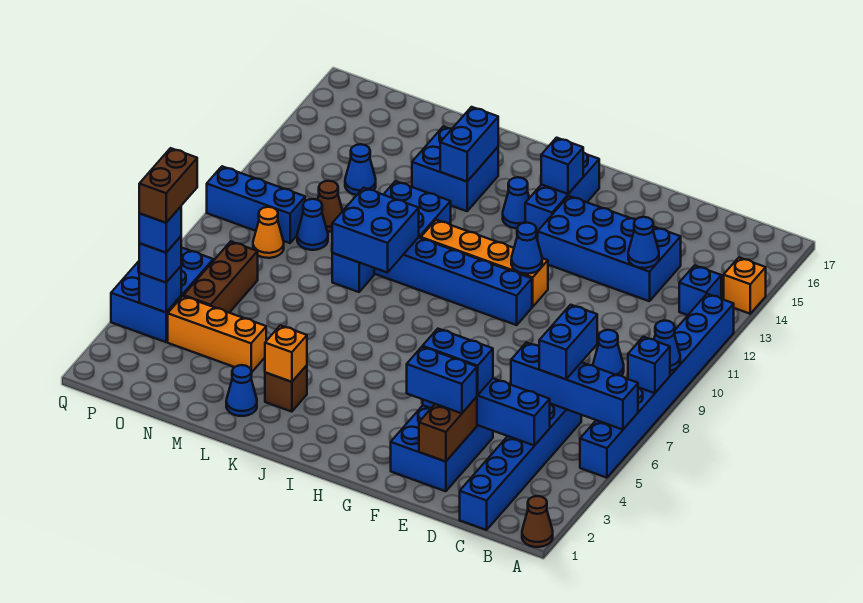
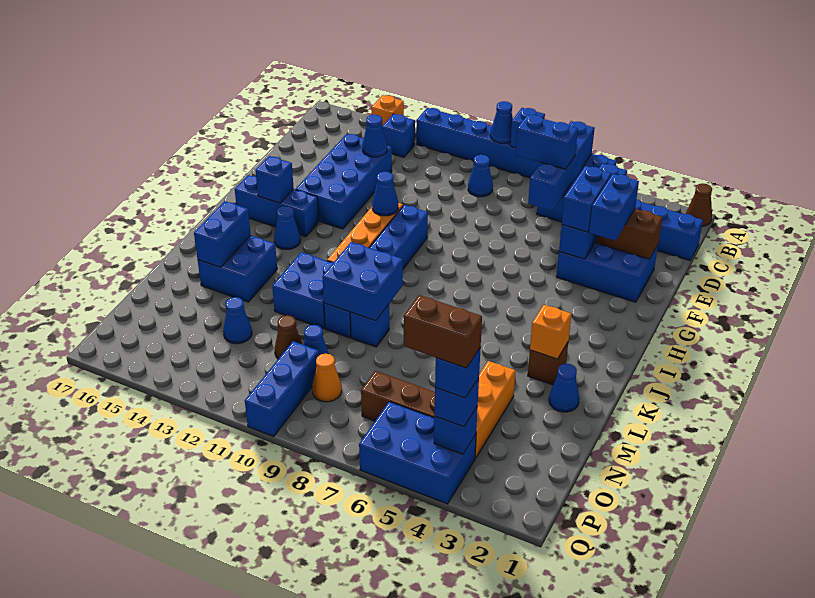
blue brick K14:K15 level 2 -> blue brick K15:L15 level 2

